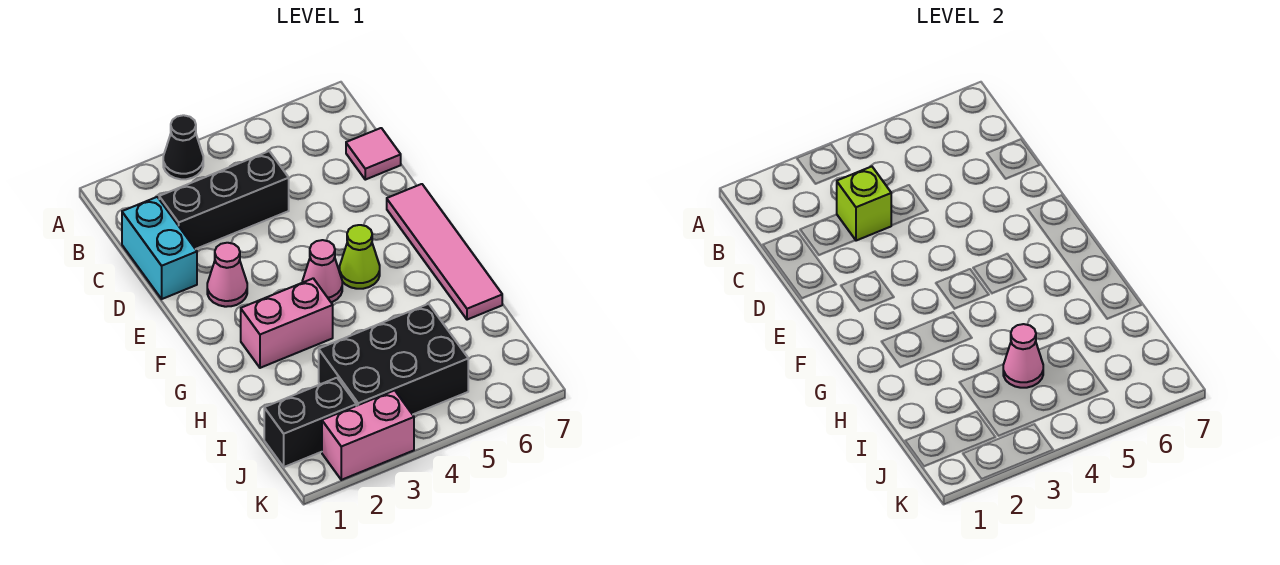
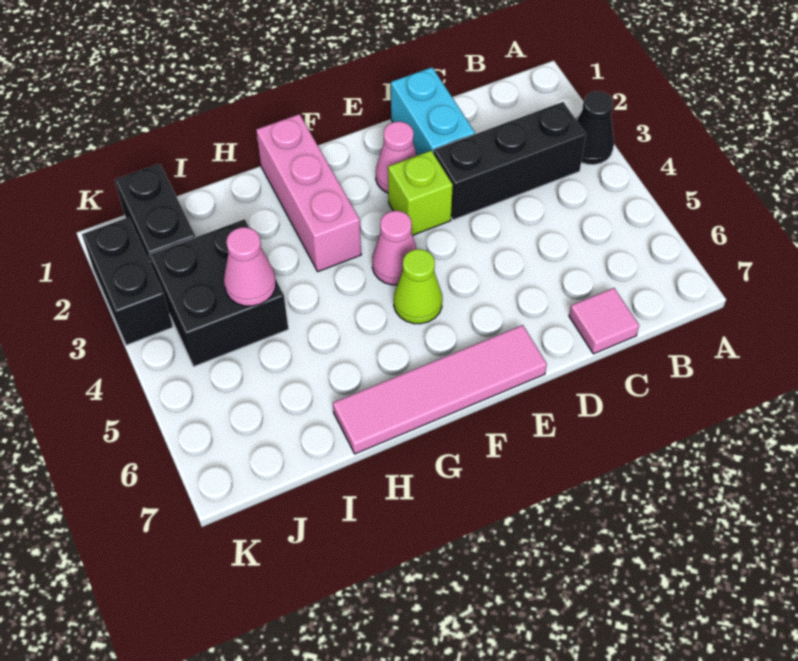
cyan brick C1:D1 level 1 -> cyan brick D1:D2 level 1
black brick C2:C4 level 1 -> black brick B3:D3 level 1
lime brick C3 level 2 -> lime brick E3 level 1
pink brick G2:G3 level 1 -> pink brick G1:G3 level 1
black brick I3:J5 level 1 -> black brick I3:J4 level 1
pink brick K2:K3 level 1 -> black brick K2:K3 level 1

